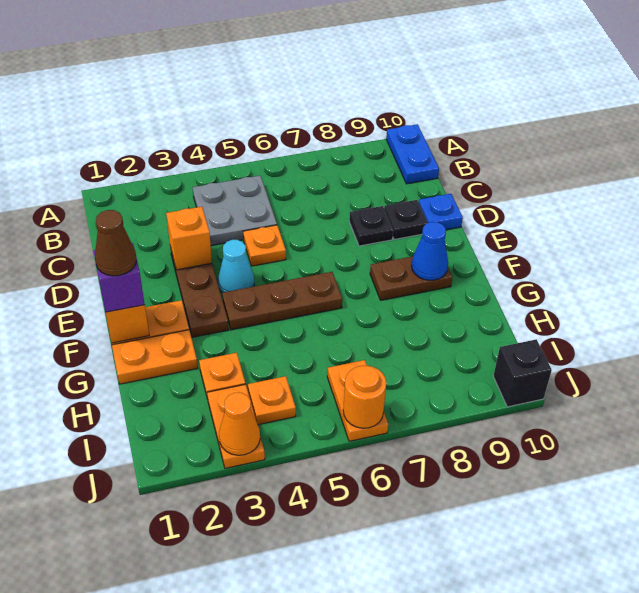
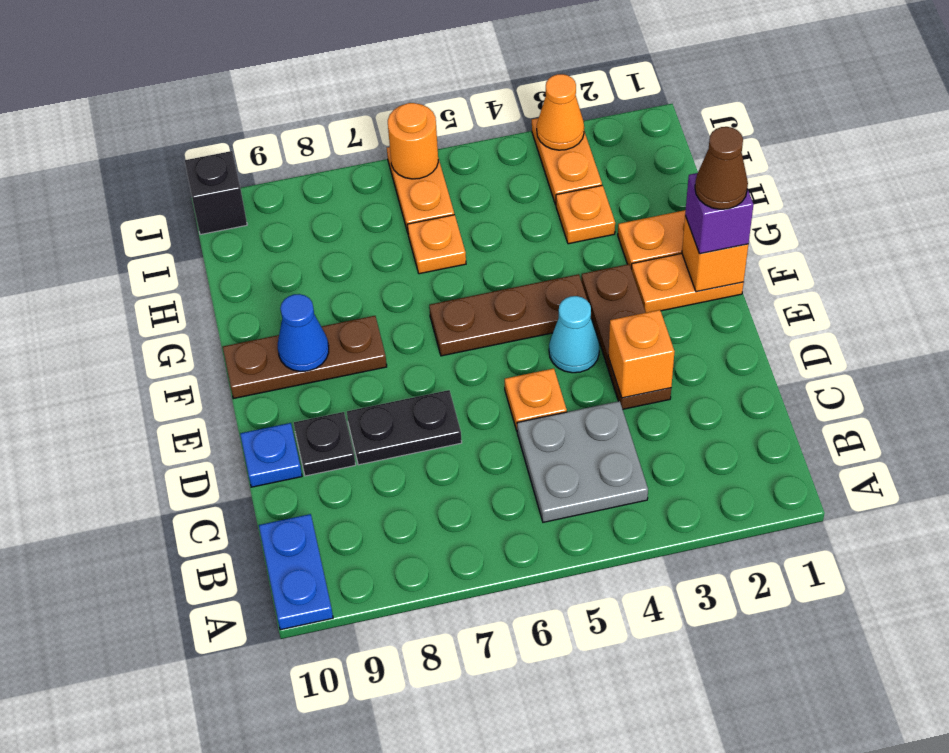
black plate D8 level 1 -> black plate D7:D8 level 1
brown plate F8:F9 level 1 -> brown plate F8:F10 level 1
orange plate I4 level 1 -> orange plate H6 level 1

